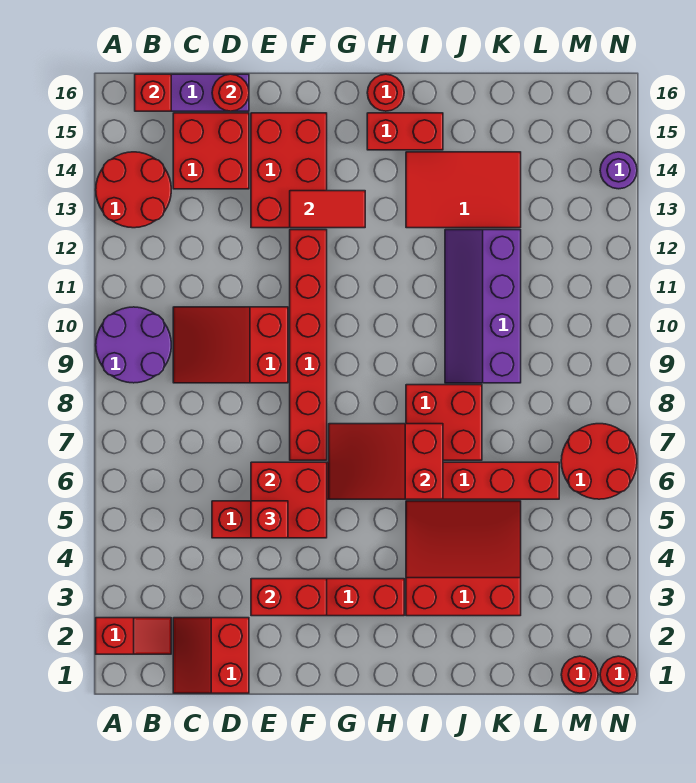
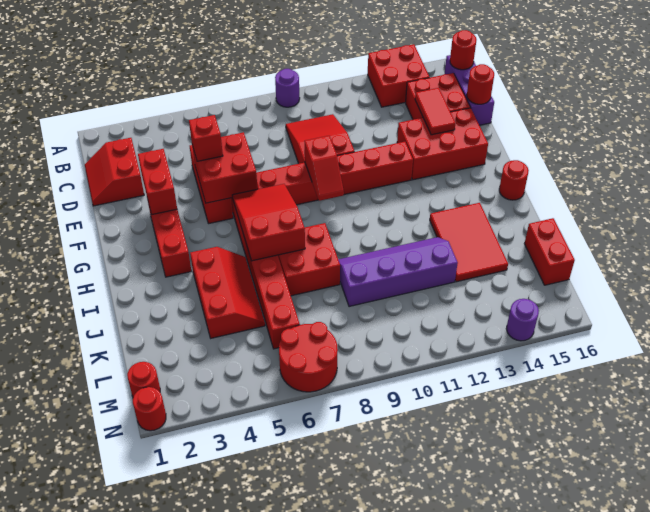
red slope A2:B2 level 1 top A -> red slope F9:G9 level 2 top F
purple round brick A9:B10 level 1 -> purple round brick A9 level 1
red round brick A13:B14 level 1 -> red brick A13:B14 level 1
red brick B16 level 2 -> red round brick B16 level 2
red slope C1:D2 level 1 top D -> red slope C1:D2 level 1 top 2
red tile F13:G13 level 2 -> red tile D14:E14 level 2
red brick H15:I15 level 1 -> red brick K16:L16 level 1
red slope I3:K5 level 1 top 3 -> red slope I4:K5 level 1 top 4

